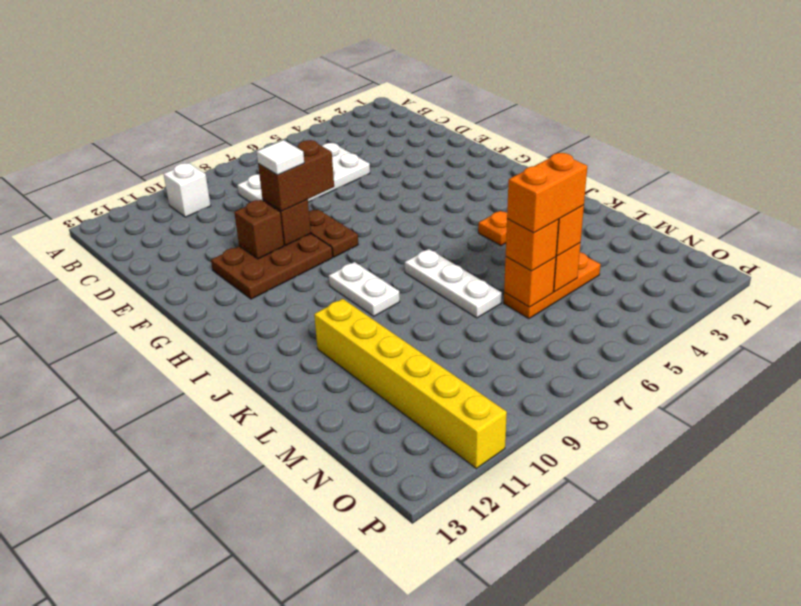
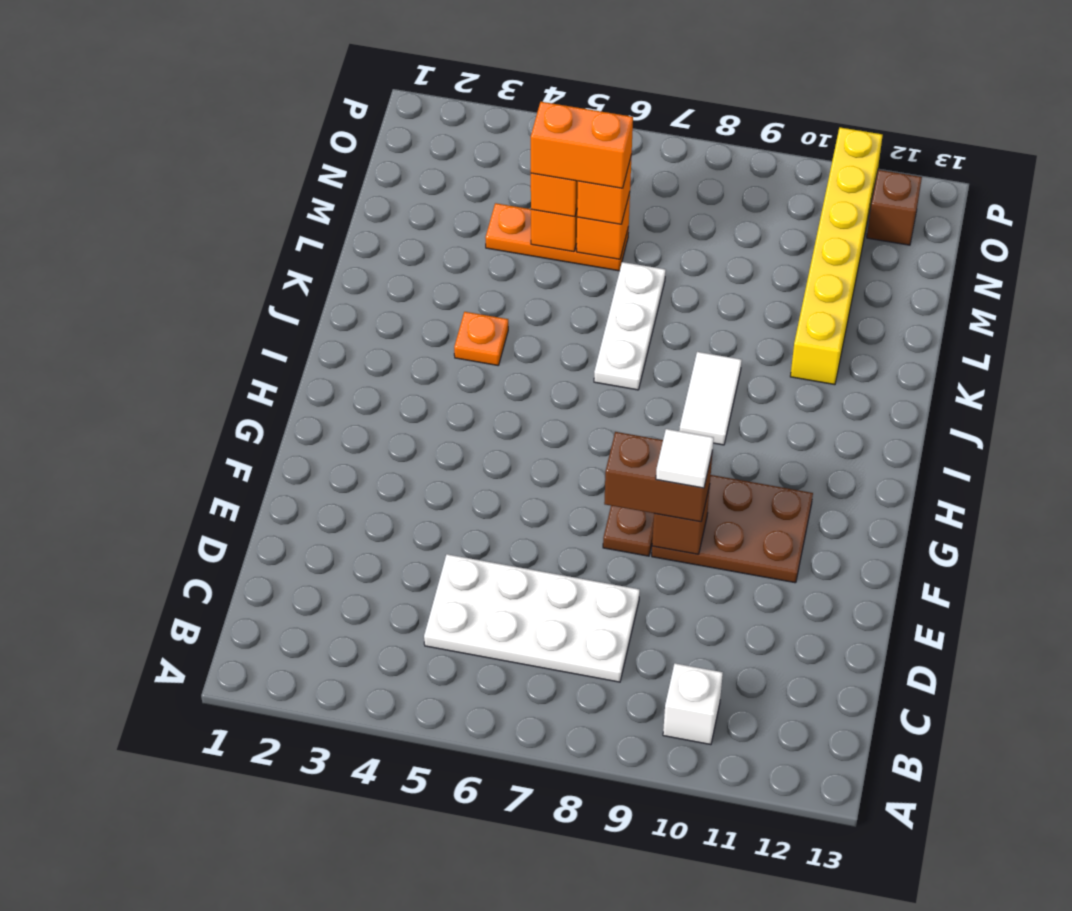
brown brick F10 level 2 -> brown brick O12 level 1
white plate I9:J9 level 1 -> white tile I9:J9 level 1

